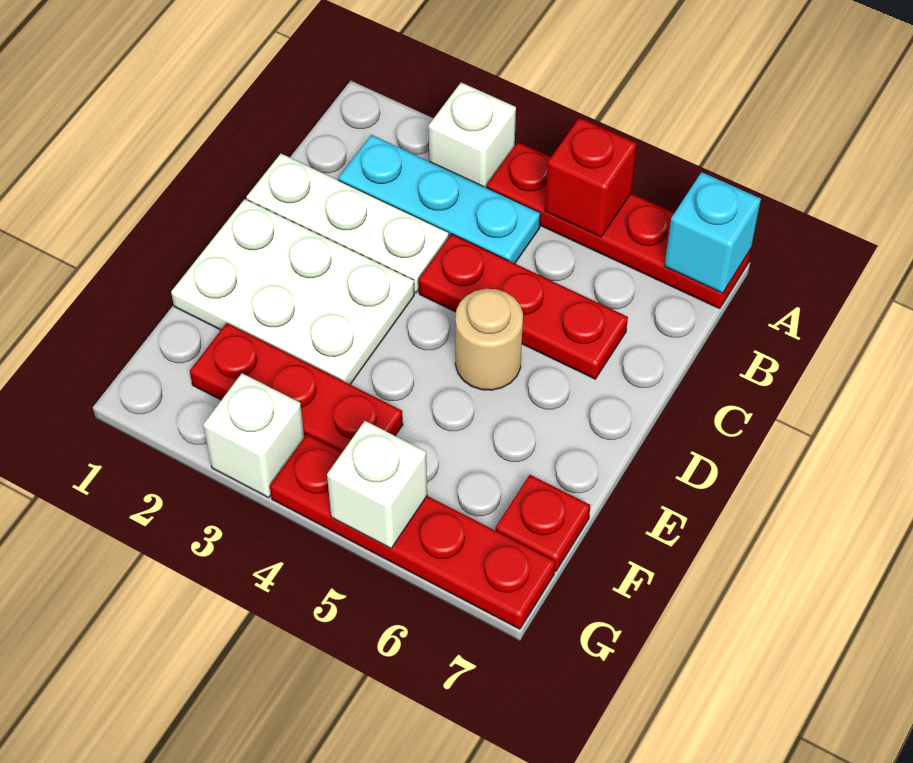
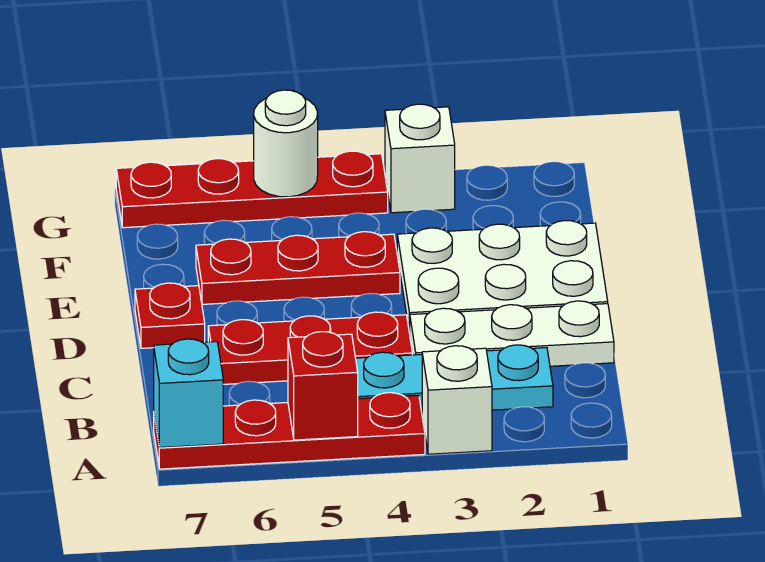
tan round brick D5 level 1 -> none
red plate F2:F4 level 1 -> red plate E4:E6 level 1
red plate F7 level 1 -> red plate D7 level 1
white brick G5 level 2 -> white round brick G5 level 2

